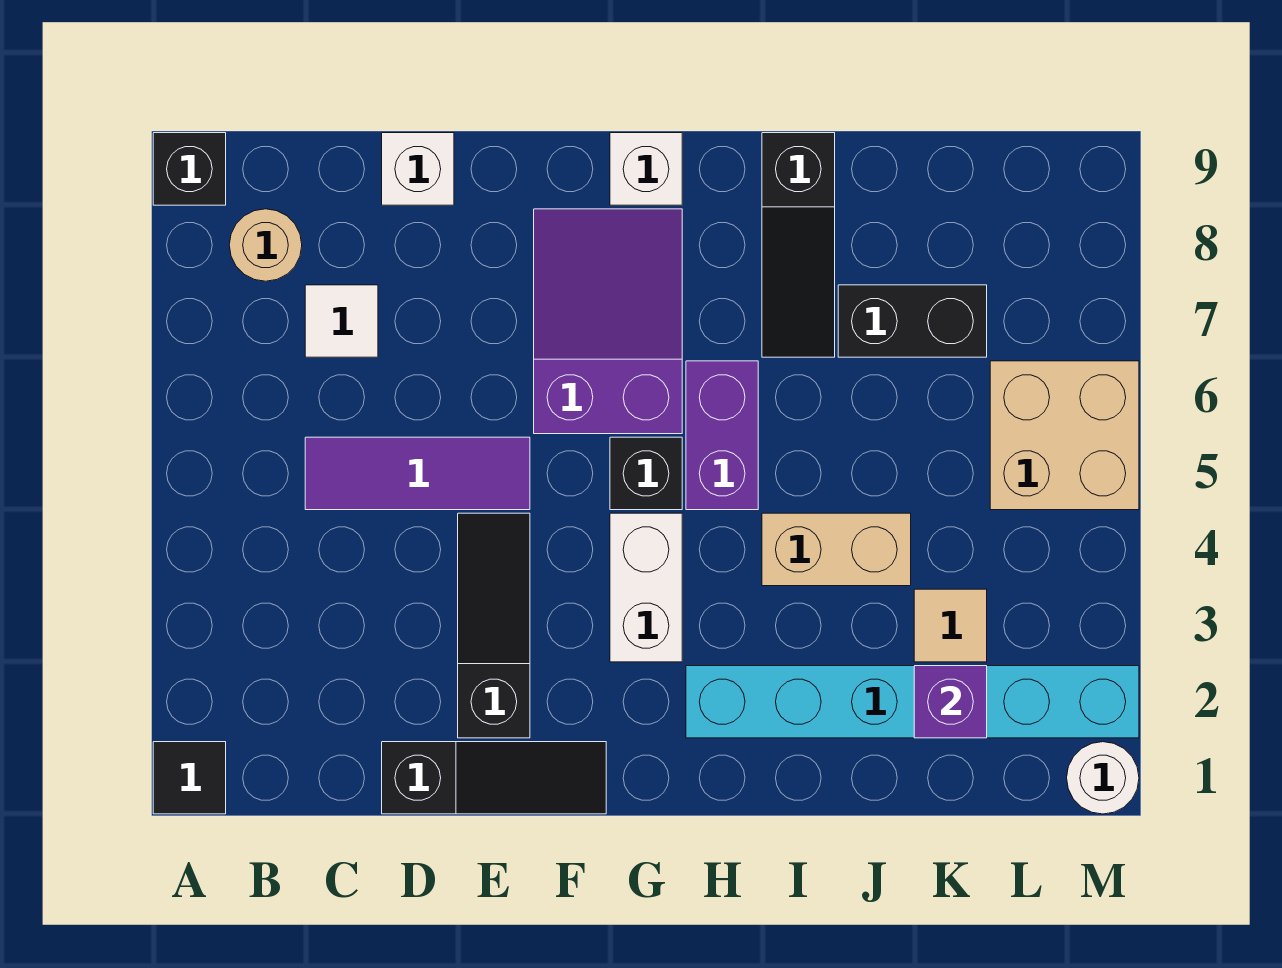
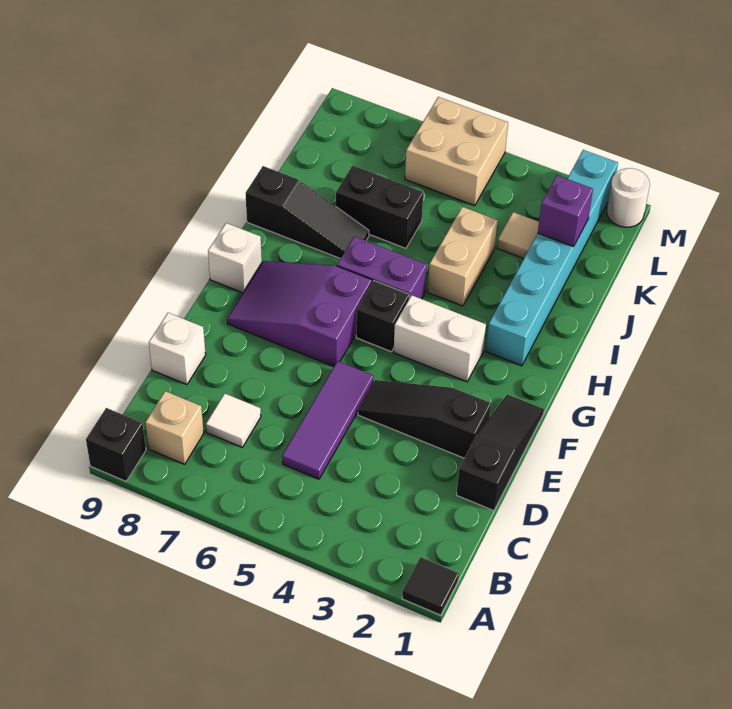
tan round brick B8 level 1 -> tan brick B8 level 1
black brick J7:K7 level 1 -> black brick J6:J7 level 1

